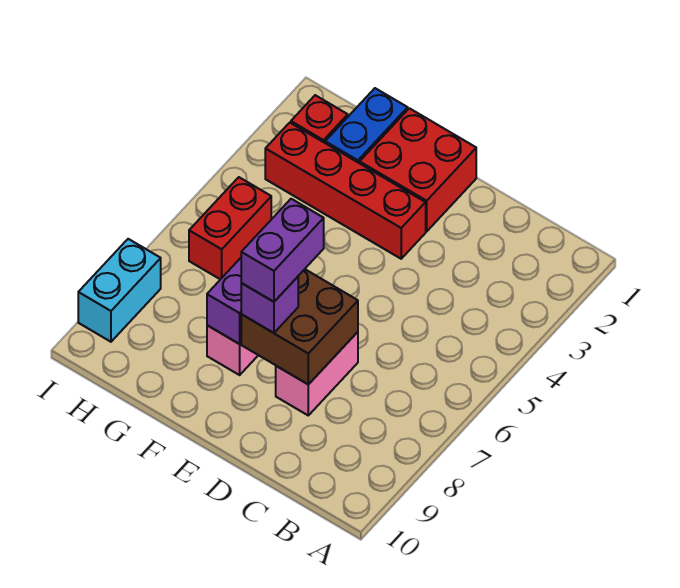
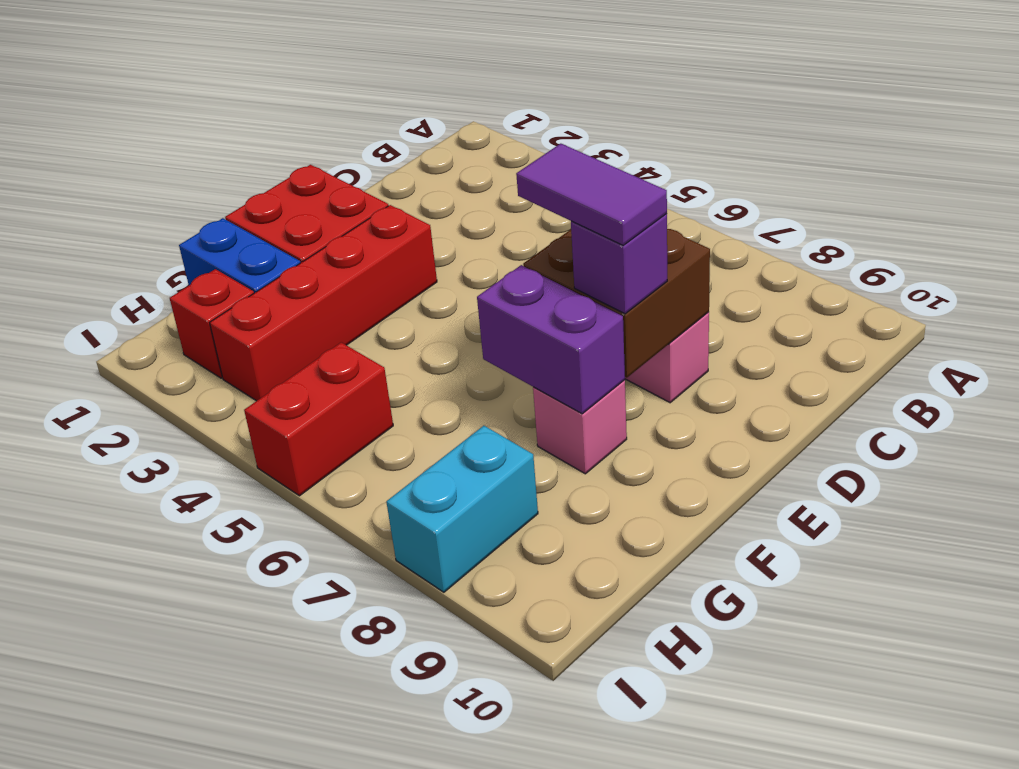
purple brick E7:E8 level 4 -> purple tile E7:E8 level 4
red brick H5:H6 level 1 -> red brick H5:I5 level 1
cyan brick I8:I9 level 1 -> cyan brick H8:I8 level 1

